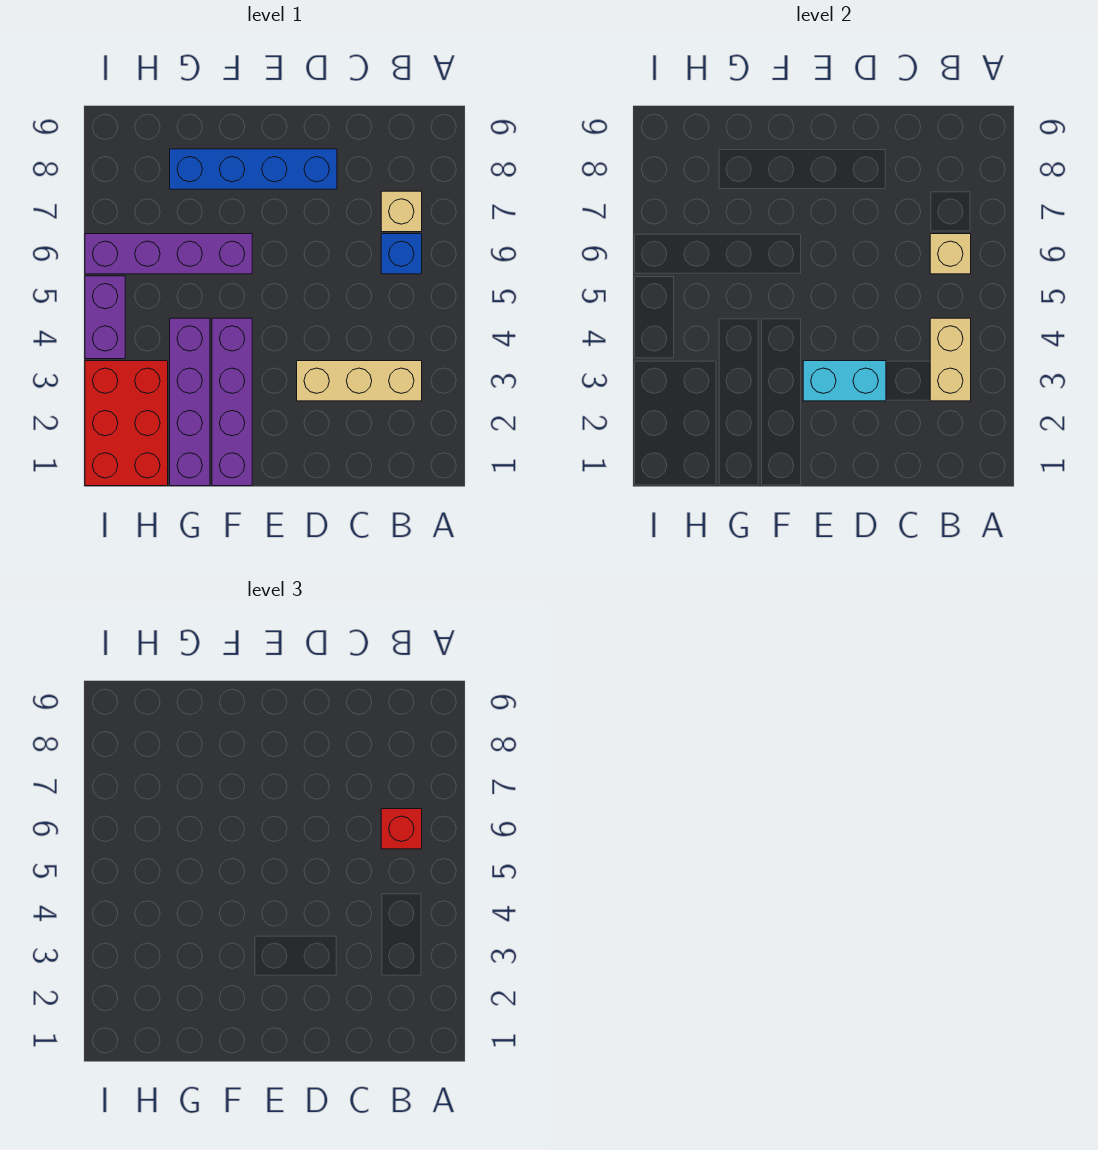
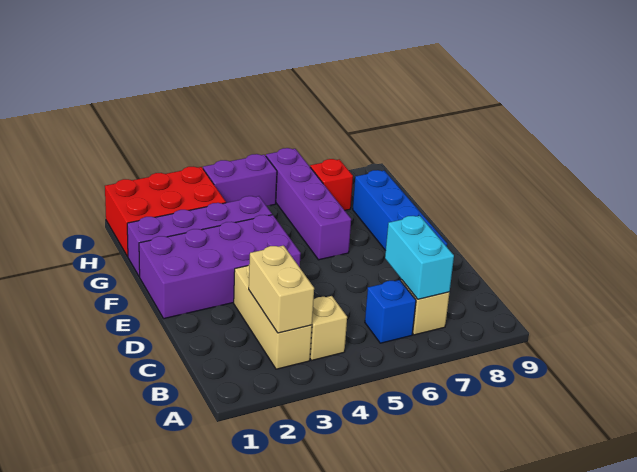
tan brick B3:B4 level 2 -> tan brick B3:C3 level 2
tan brick B6 level 2 -> tan brick B4 level 1
red brick B6 level 3 -> red brick H7 level 1
cyan brick D3:E3 level 2 -> cyan brick B7:C7 level 2
purple brick F1:F4 level 1 -> purple brick E1:F4 level 1

